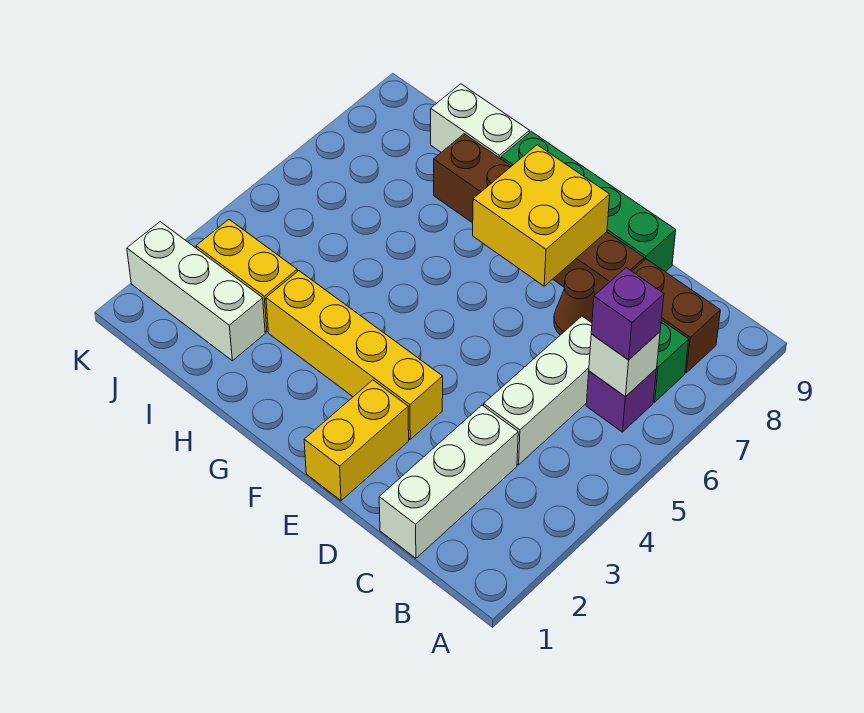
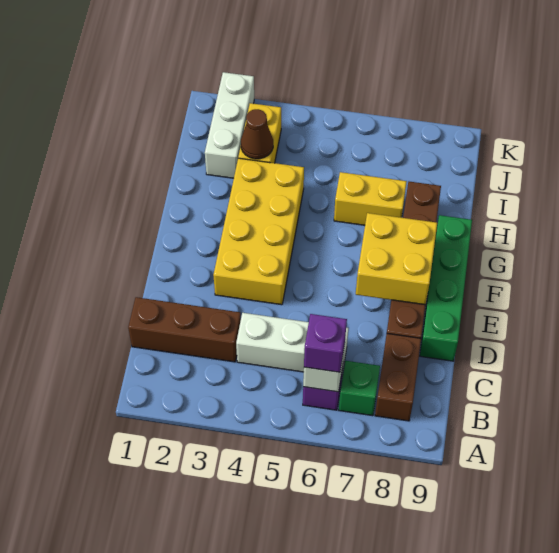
white brick C1:C3 level 1 -> brown brick C1:C3 level 1
brown cone D7 level 1 -> brown cone I3 level 2
yellow brick E1:E2 level 1 -> yellow brick H6:H7 level 1
yellow brick E3:H3 level 1 -> yellow brick E3:H4 level 1
white brick H9:I9 level 1 -> none

